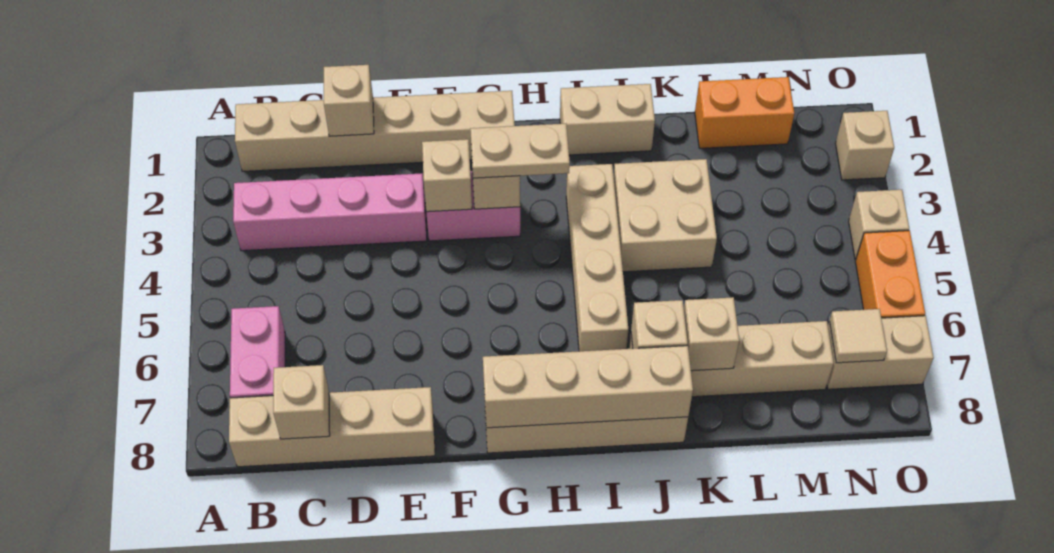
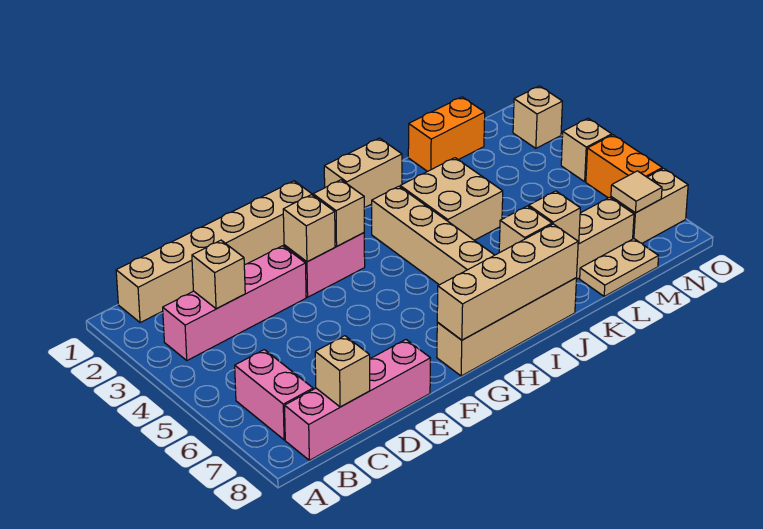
tan brick B8:E8 level 1 -> pink brick B8:E8 level 1
tan brick D1 level 2 -> tan brick C3 level 2
tan plate G3:H3 level 3 -> tan plate L8:M8 level 1

